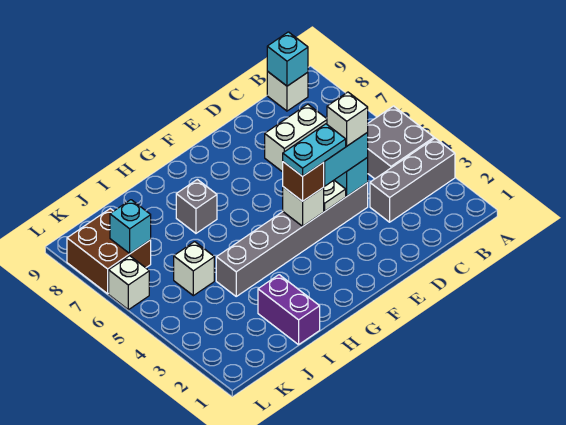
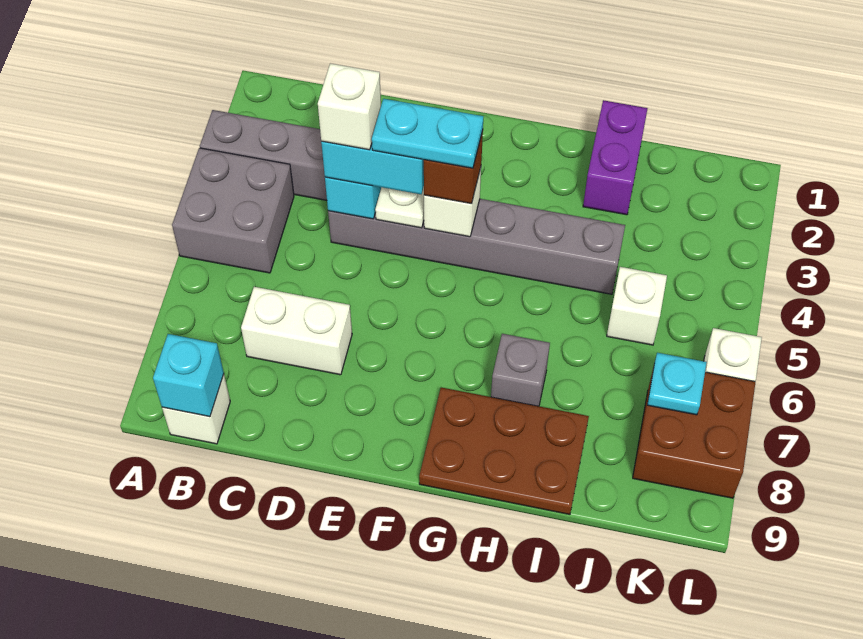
none -> brown plate G8:I9 level 1
cyan brick K7 level 2 -> cyan plate K7 level 2

